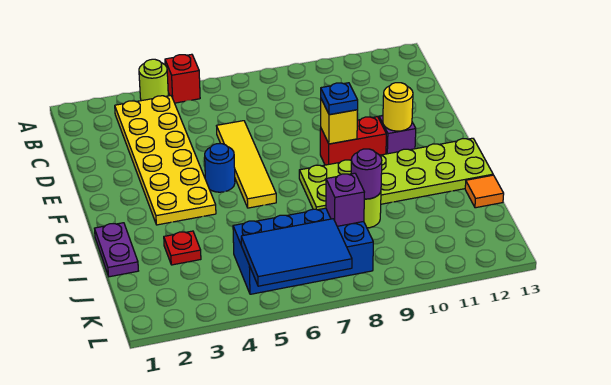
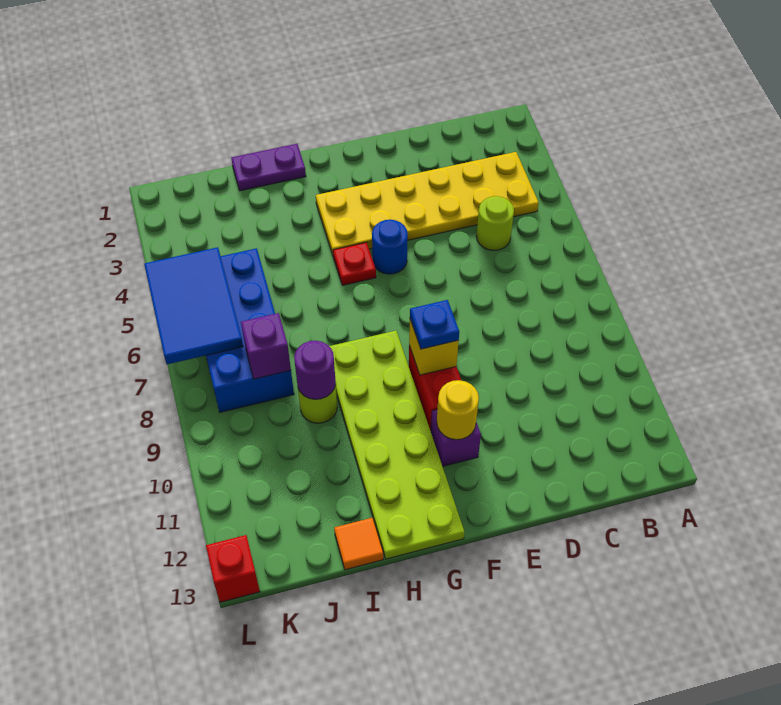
lime round brick A4 level 1 -> lime round brick C5 level 1
red brick A5 level 1 -> red brick L13 level 1
yellow tile D6:G6 level 1 -> none
red plate I3 level 1 -> red plate G5 level 1

